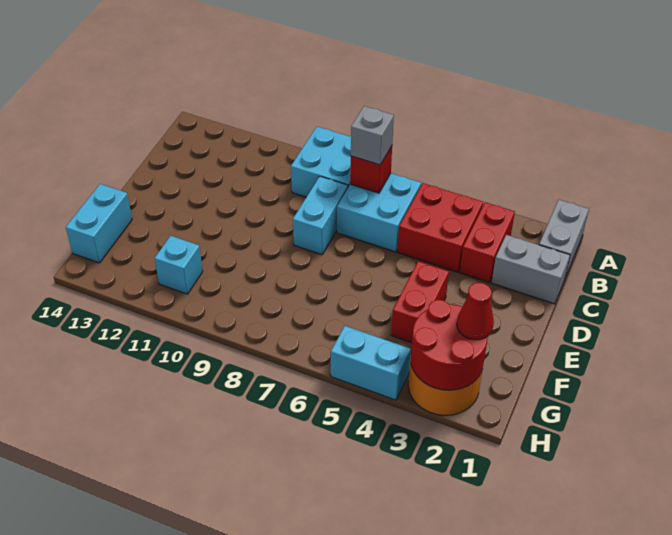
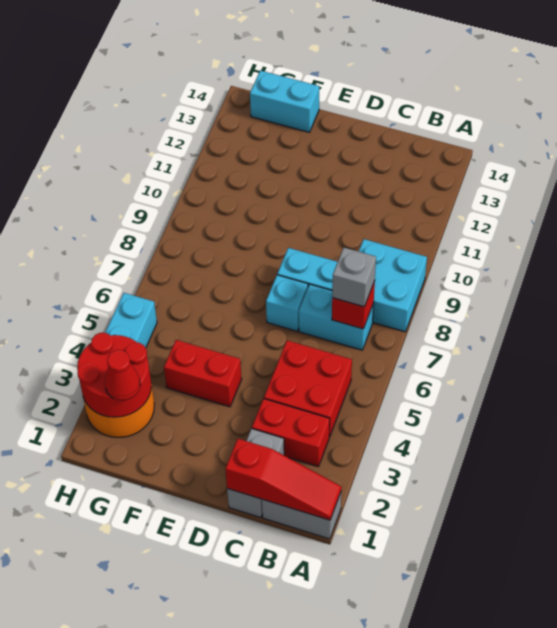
none -> red slope A1:C1 level 2 top C
cyan brick B6:C7 level 1 -> cyan brick B7:C7 level 1
cyan brick G11 level 1 -> cyan brick D7 level 1

